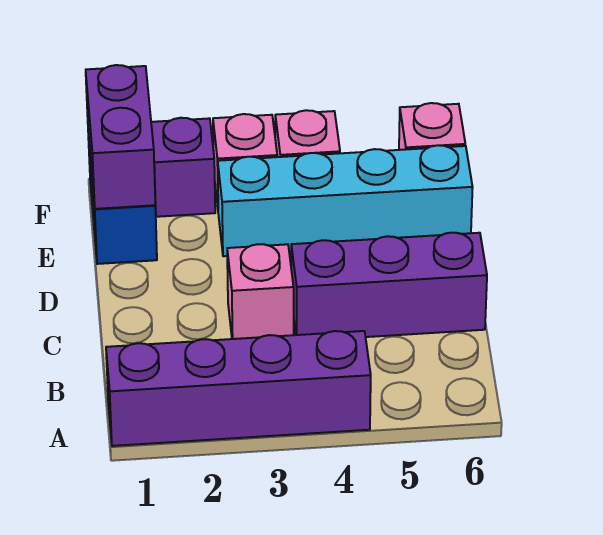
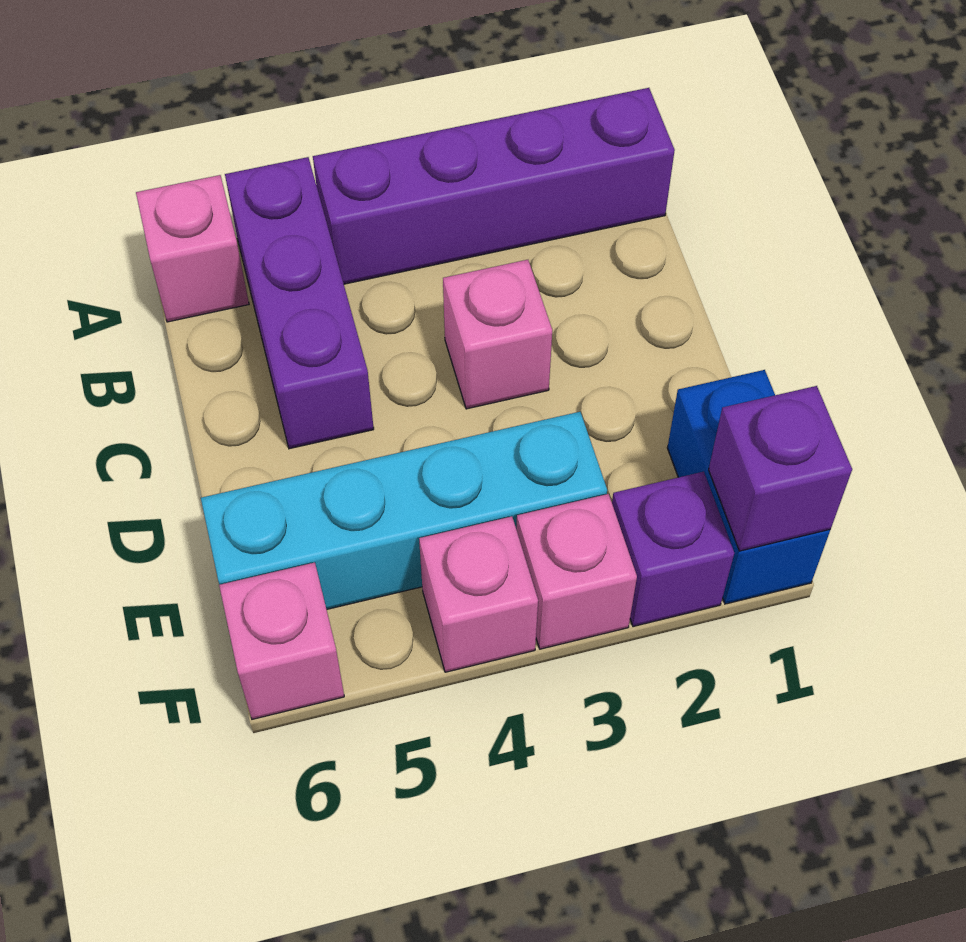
none -> pink brick A6 level 1
purple brick C4:C6 level 1 -> purple brick A5:C5 level 1
purple brick E1:F1 level 2 -> purple brick F1 level 2

